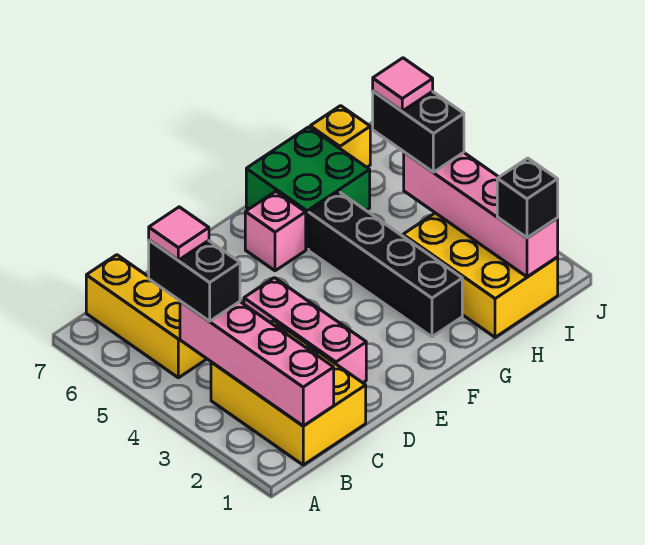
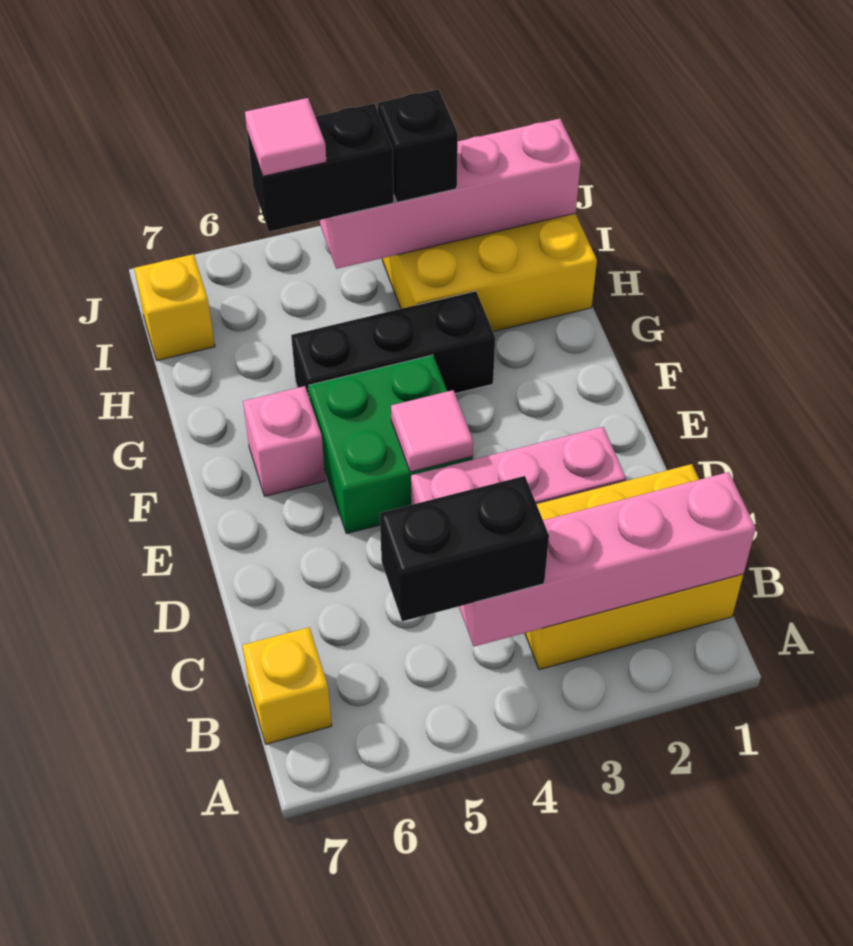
yellow brick B5:B7 level 1 -> yellow brick B7 level 1
pink tile B5 level 4 -> pink tile E4 level 2
black brick G2:G5 level 1 -> black brick G3:G5 level 1
green brick G6:H7 level 1 -> green brick E4:F5 level 1
black brick I1 level 3 -> black brick I3 level 3

